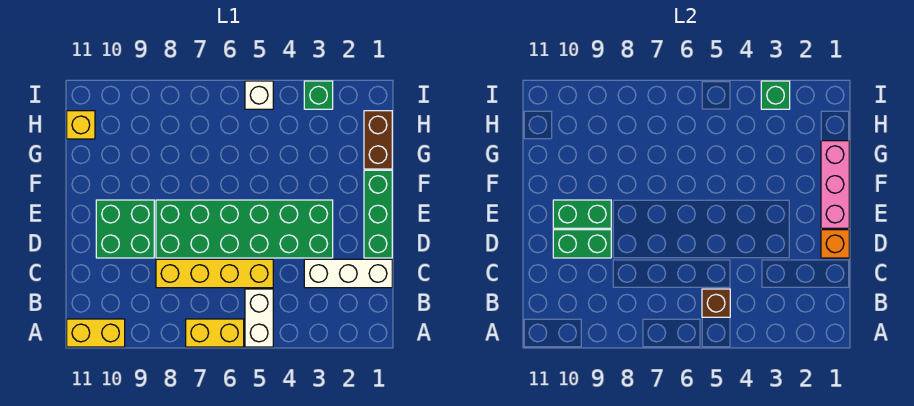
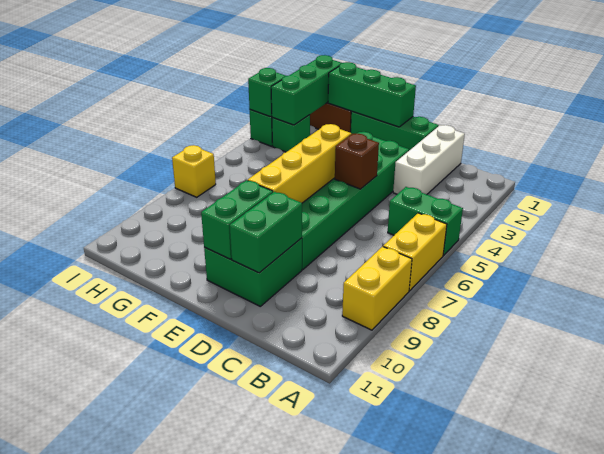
white brick A5:B5 level 1 -> green brick A5:B5 level 1
yellow brick A10:A11 level 1 -> yellow brick A8:A9 level 1
brown brick B5 level 2 -> brown brick D5 level 2
yellow brick C5:C8 level 1 -> yellow brick E5:E8 level 2
orange brick D1 level 2 -> none
pink brick E1:G1 level 2 -> green brick E1:G1 level 2
none -> green brick H1:H3 level 2
none -> green brick H3 level 1
yellow brick H11 level 1 -> yellow brick I7 level 1
white brick I5 level 1 -> none

